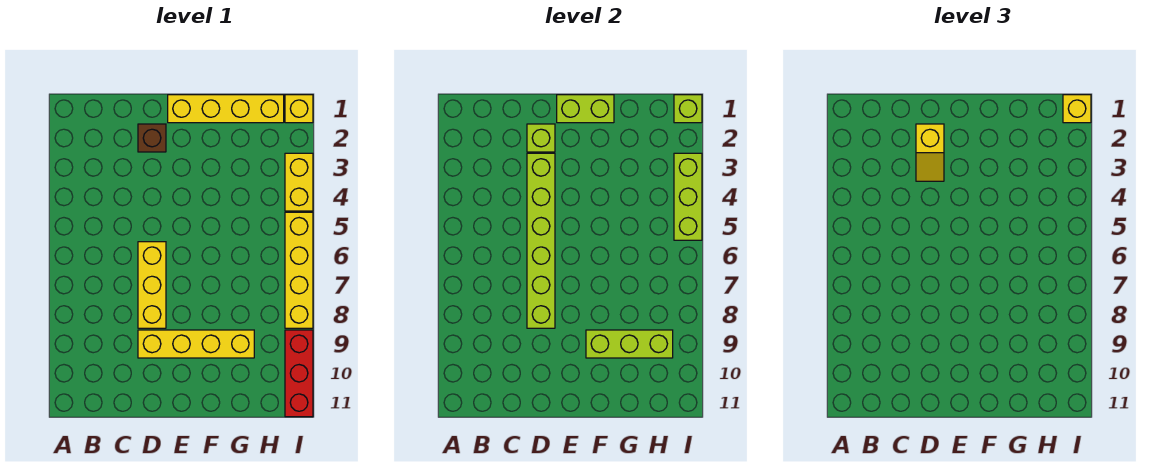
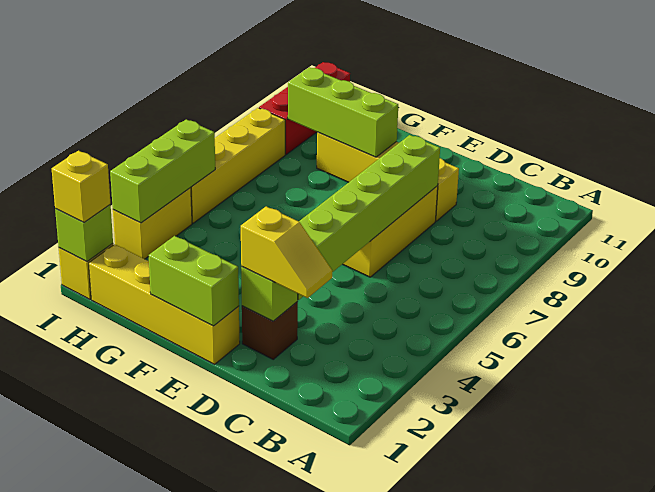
yellow slope D2:D3 level 3 top 2 -> yellow slope C2:D2 level 3 top D

